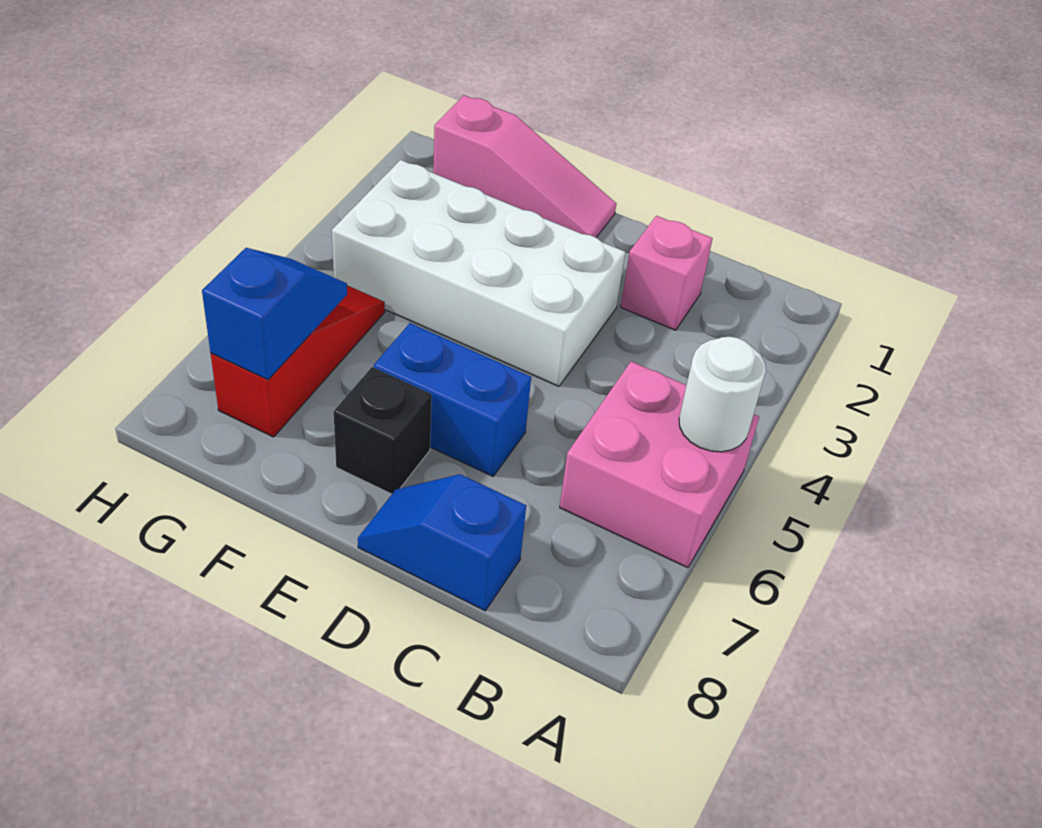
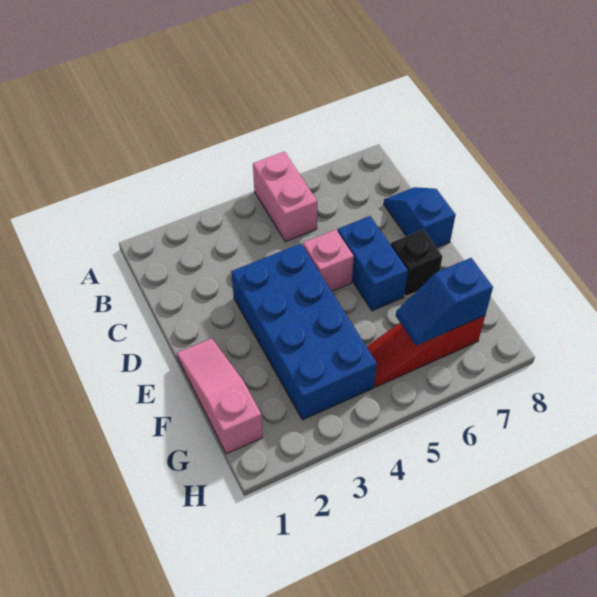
pink brick A5:B6 level 1 -> pink brick A5:B5 level 1
white round brick A5 level 2 -> none
pink brick C2 level 1 -> pink brick D5 level 1
blue slope C8:D8 level 1 top C -> blue slope C8:D8 level 1 top D
white brick D3:G4 level 1 -> blue brick D3:G4 level 1

